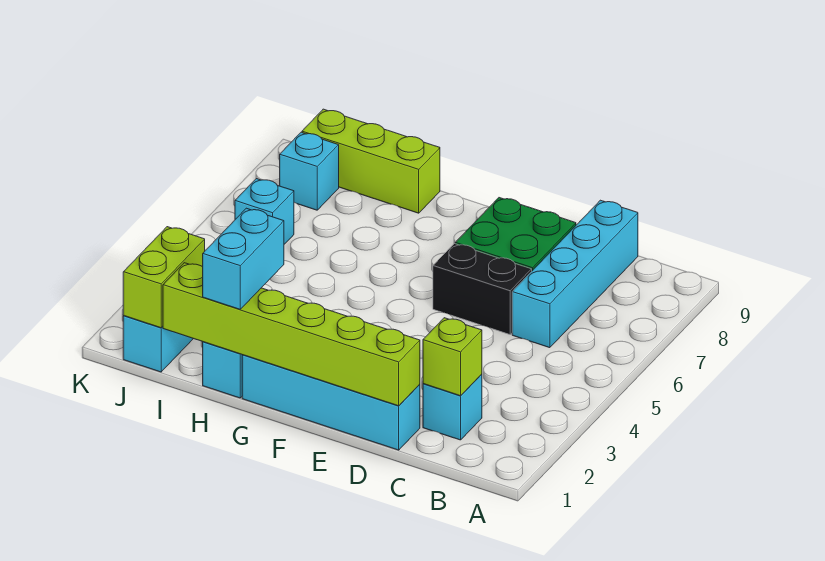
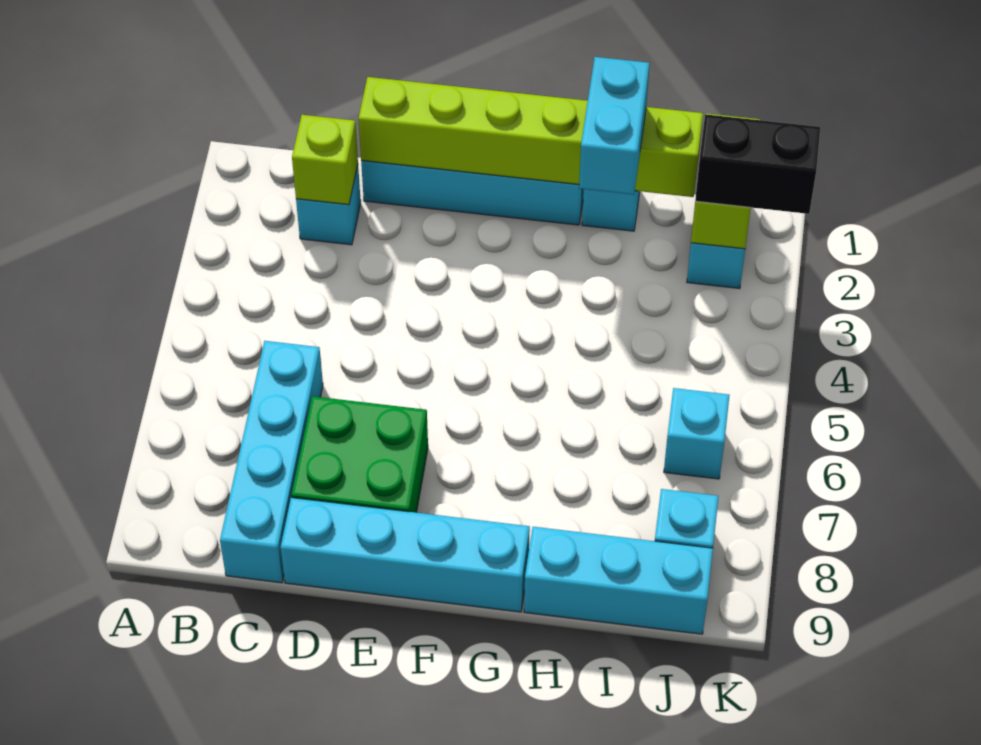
black brick D6:E6 level 1 -> black brick J2:K2 level 3
none -> cyan brick D9:G9 level 1
lime brick H9:J9 level 1 -> cyan brick H9:J9 level 1

